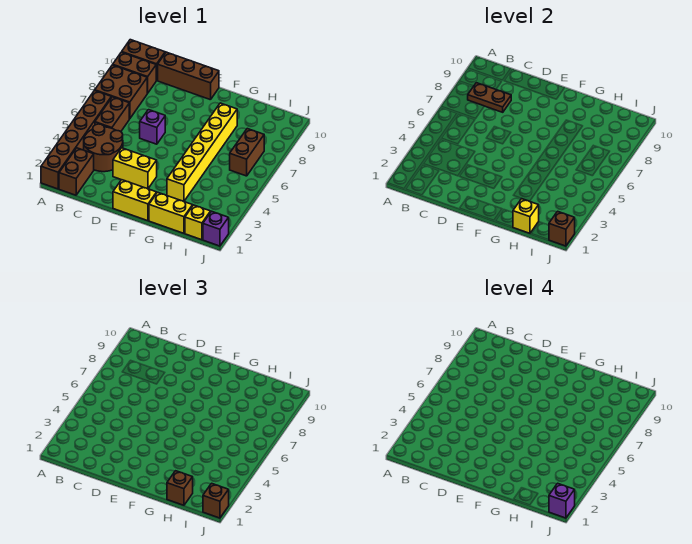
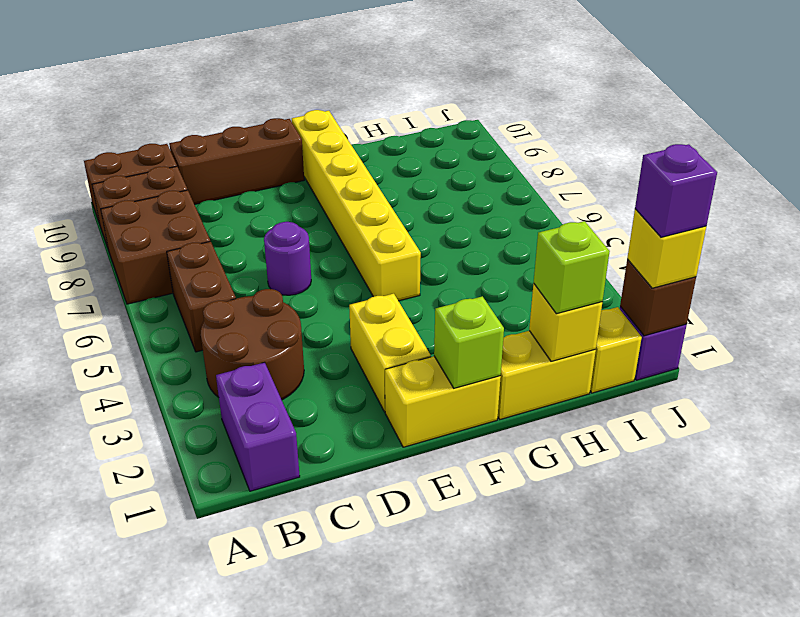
brown brick A1:A6 level 1 -> none
brown brick B1:B2 level 1 -> purple brick B1:B2 level 1
brown plate B8:C8 level 2 -> none
yellow brick D3:E3 level 1 -> yellow brick E2:E3 level 1
purple brick D6 level 1 -> purple round brick D6 level 1
none -> lime brick F1 level 2
yellow brick G3:G8 level 1 -> yellow brick F5:F10 level 1
brown brick H1 level 3 -> lime brick H1 level 3
brown brick I6:I7 level 1 -> none
brown brick J1 level 3 -> yellow brick J1 level 3

